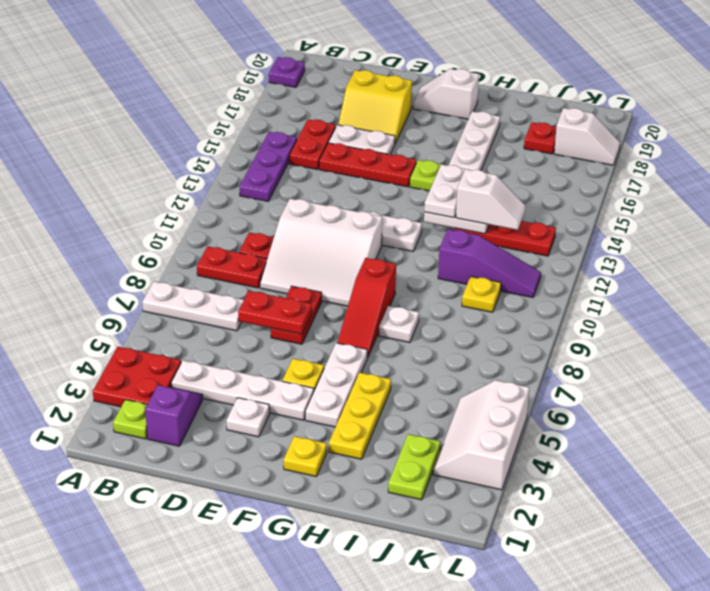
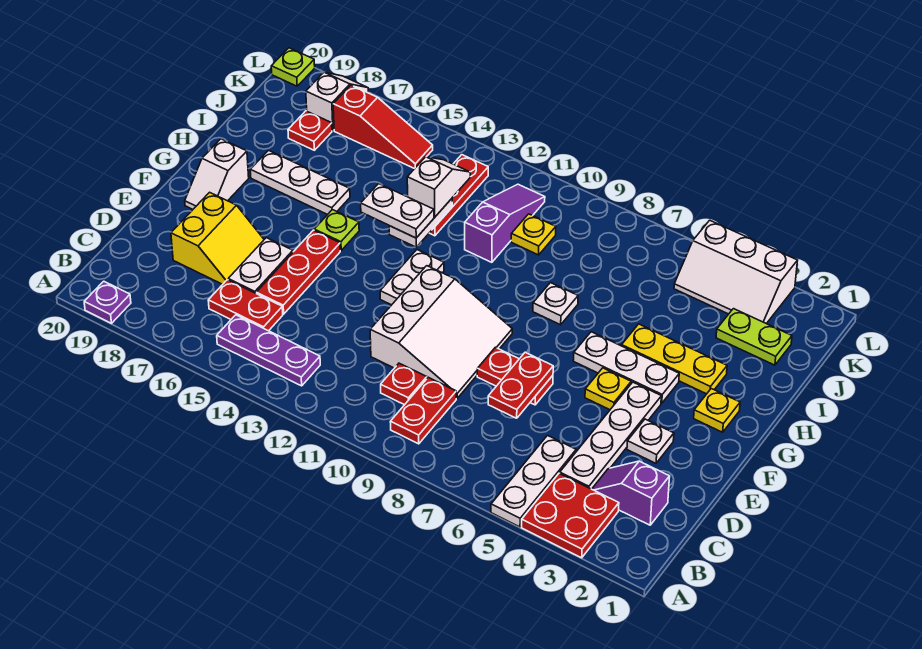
white plate A7:C7 level 1 -> white plate A5:C5 level 1
lime plate B2 level 1 -> lime plate L20 level 1
red slope G7:G9 level 1 top 9 -> red slope K15:K17 level 1 top 17

